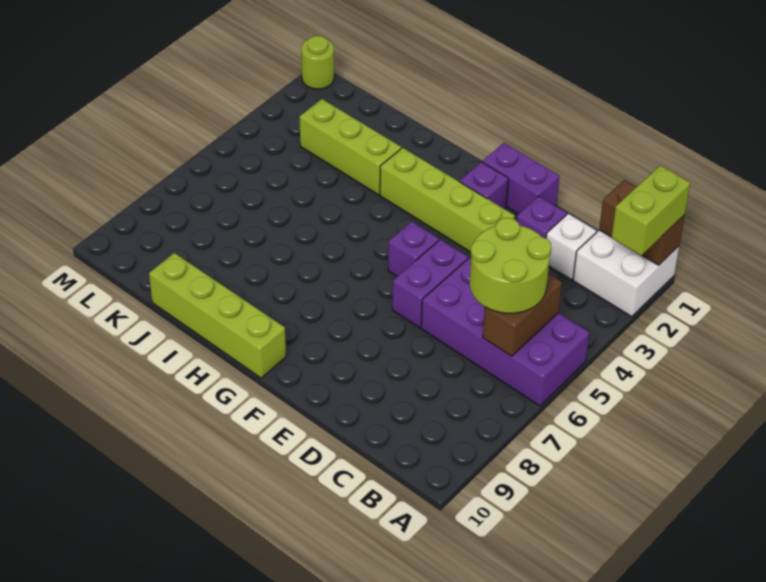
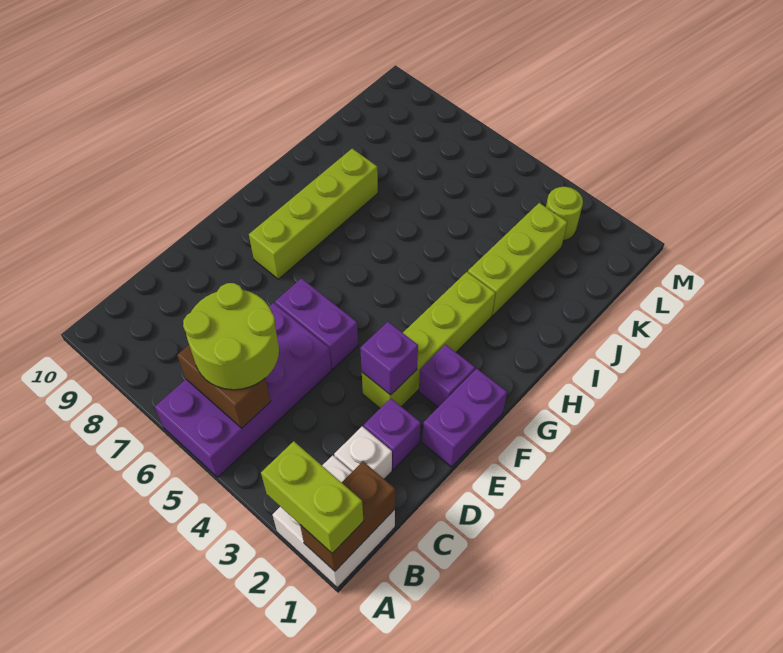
purple brick F5 level 1 -> purple brick E3 level 2
lime brick G10:J10 level 1 -> lime brick F8:I8 level 1
lime round brick M1 level 1 -> lime round brick L3 level 1

